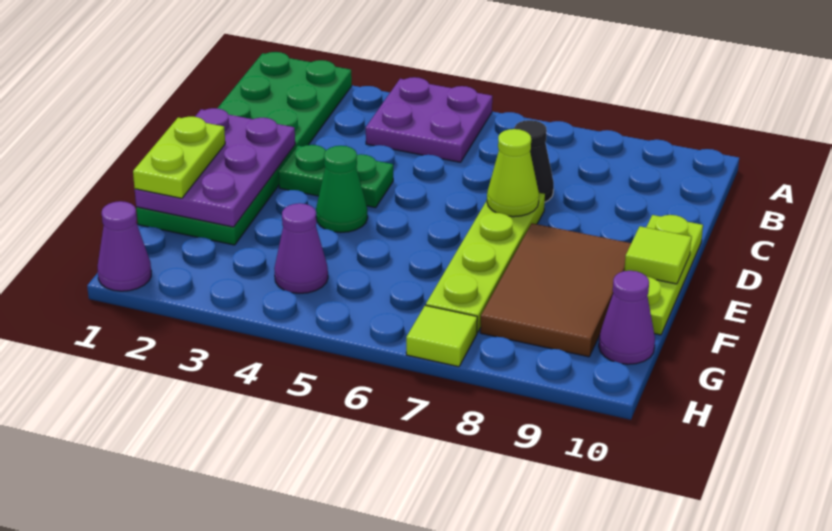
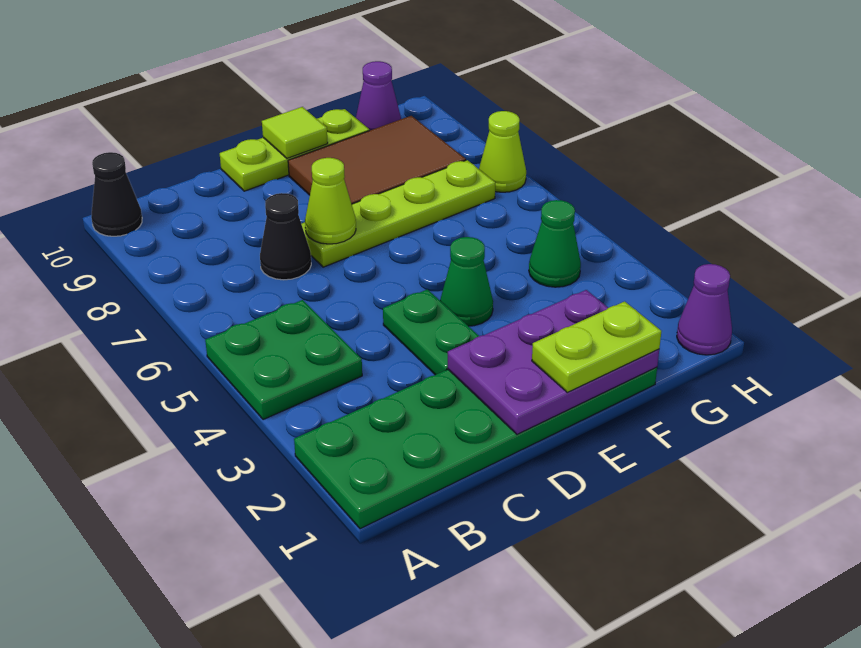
purple plate A4:B5 level 1 -> green plate A4:B5 level 1
none -> black cone A10 level 1
purple cone G4 level 1 -> green cone G4 level 1
lime tile H7 level 1 -> lime cone H7 level 1

